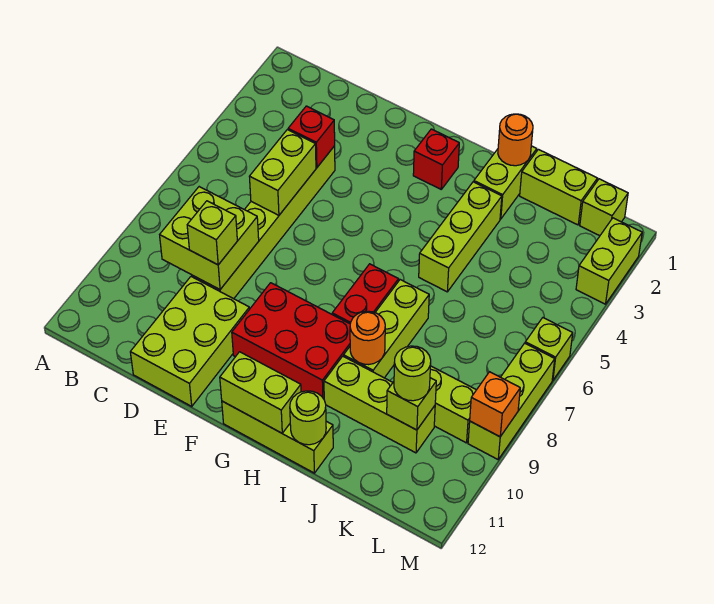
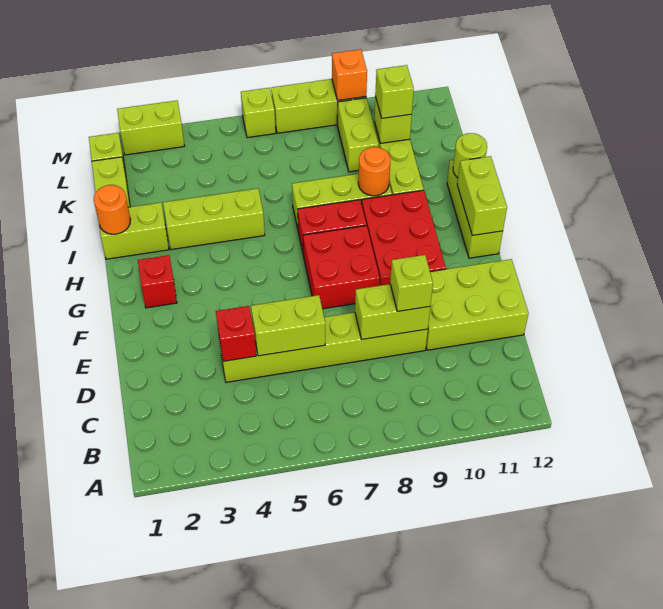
lime brick C8:D9 level 2 -> lime brick D8:D9 level 2
none -> red brick F7:G8 level 1
lime round brick K10 level 3 -> lime brick K10 level 3

